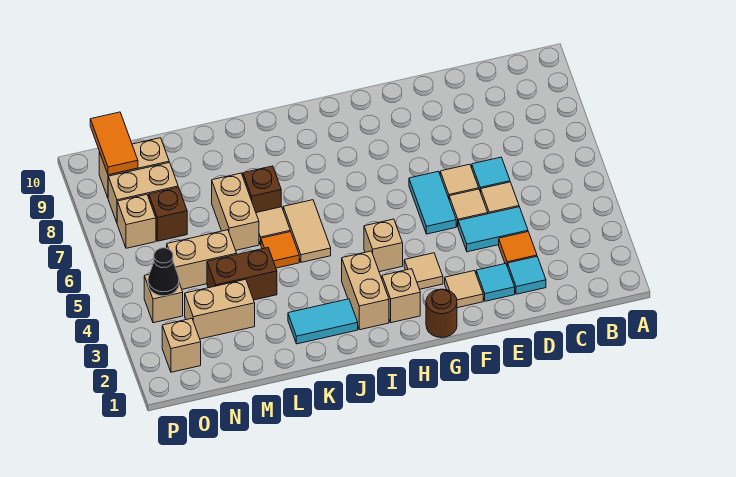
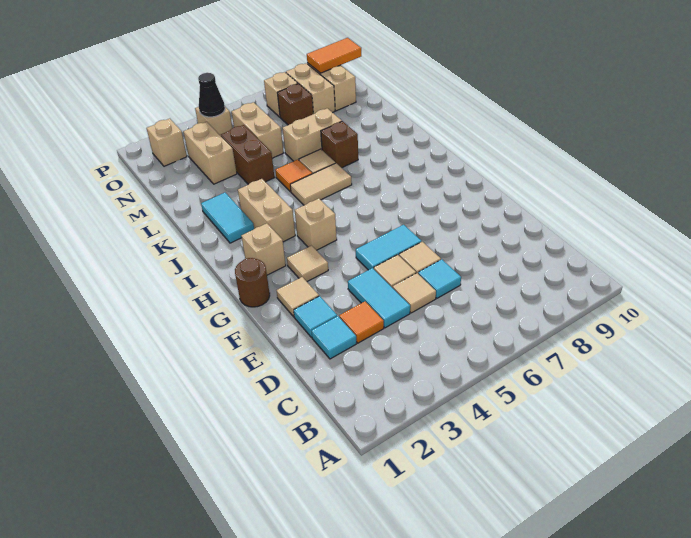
tan brick I2:I3 level 1 -> tan brick I3:J3 level 1

